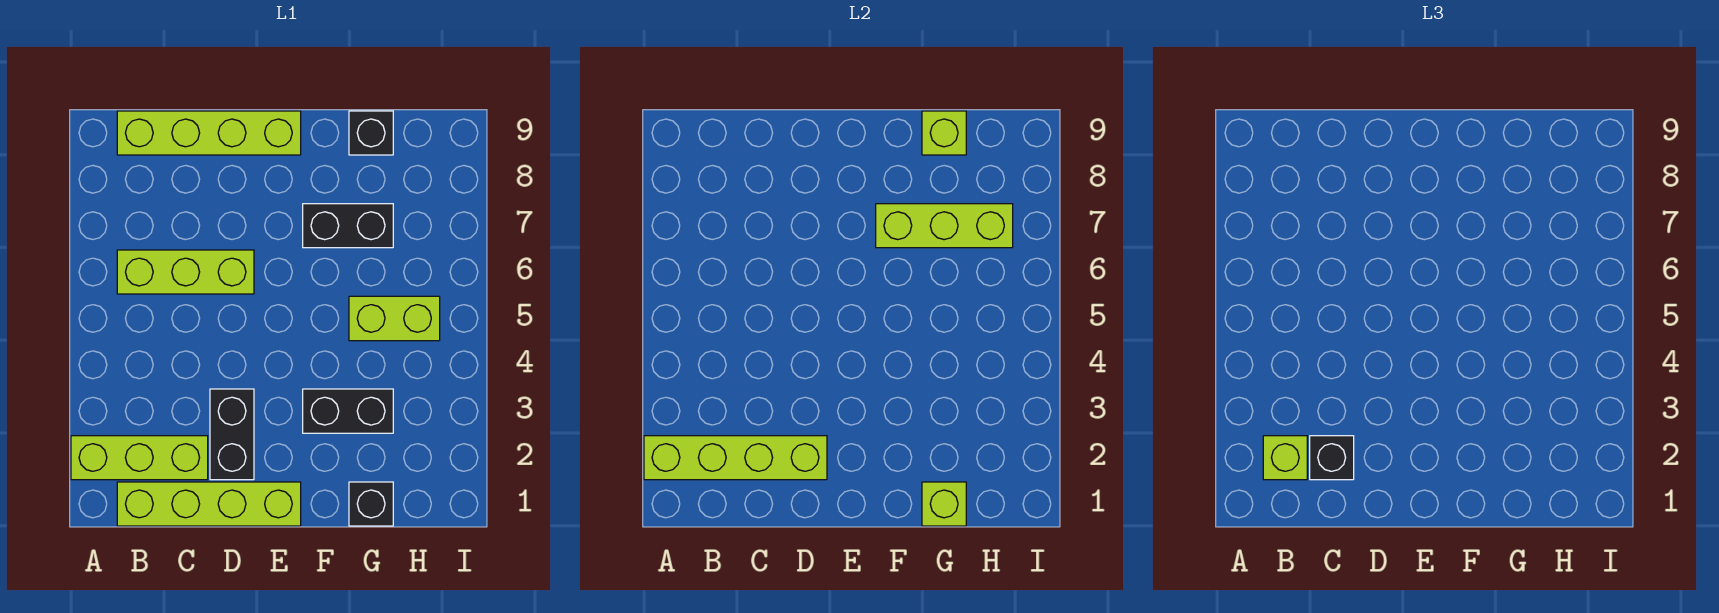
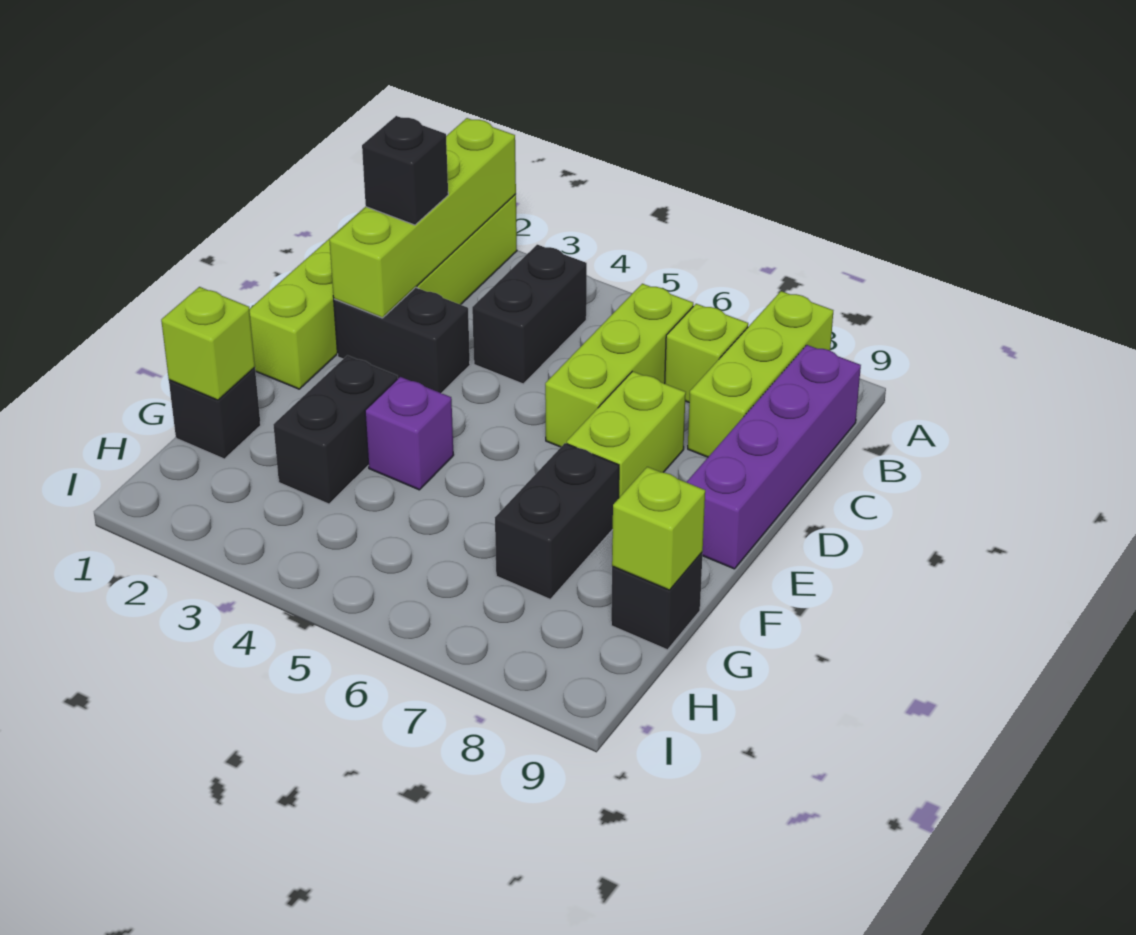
lime brick B2 level 3 -> lime brick B7 level 1
none -> black brick B4:C4 level 1
lime brick B9:E9 level 1 -> purple brick B9:E9 level 1
none -> purple brick F4 level 1
lime brick F7:H7 level 2 -> lime brick A8:C8 level 1
lime brick G5:H5 level 1 -> lime brick D7:E7 level 1

